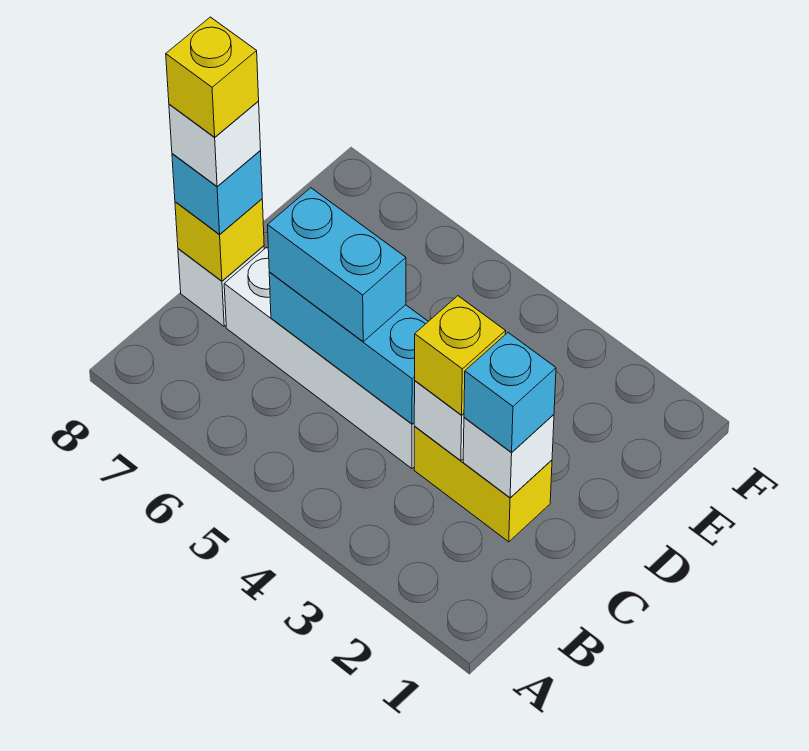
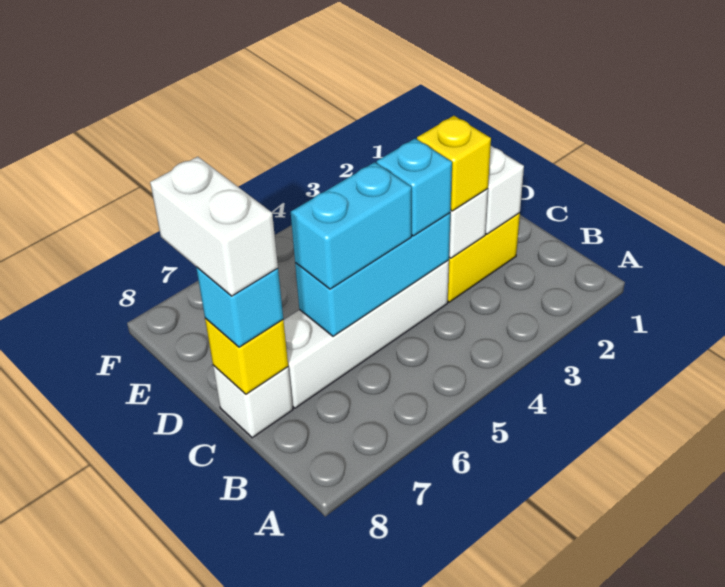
cyan brick C2 level 3 -> cyan brick C4 level 3
white brick C8 level 4 -> white brick C8:D8 level 4
yellow brick C8 level 5 -> none

